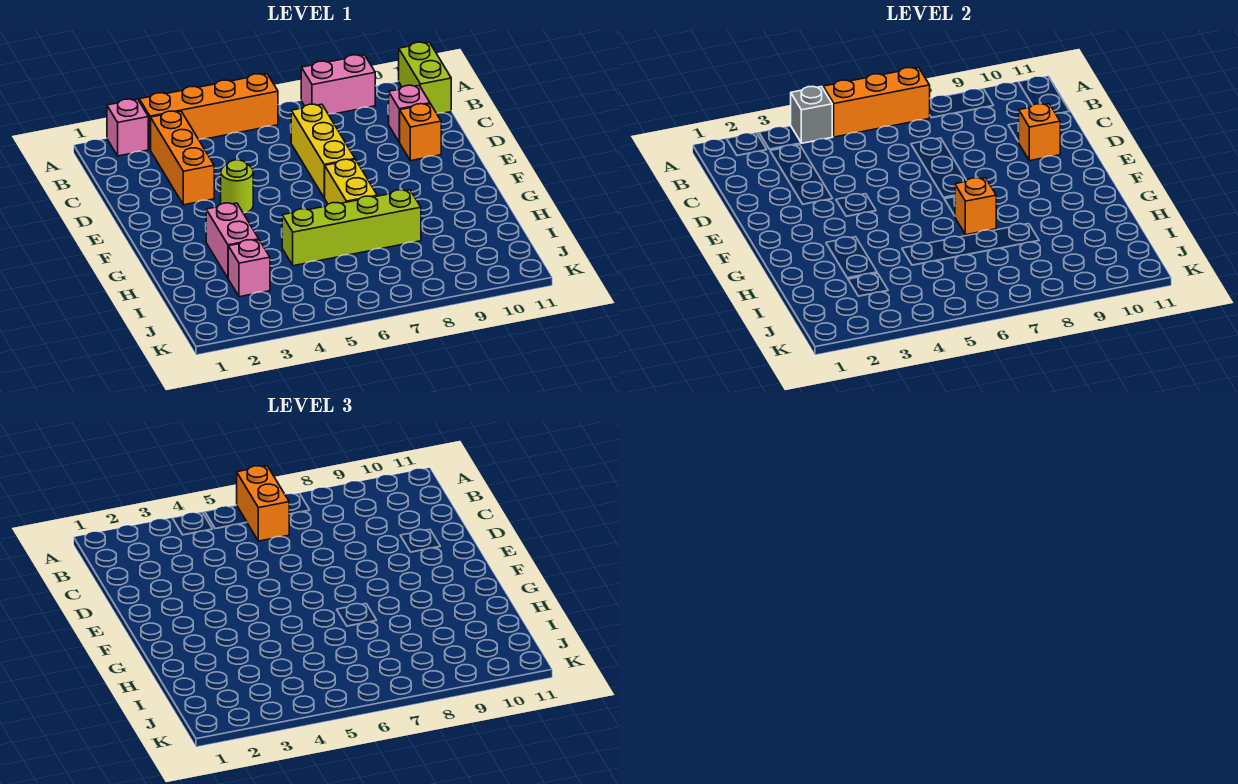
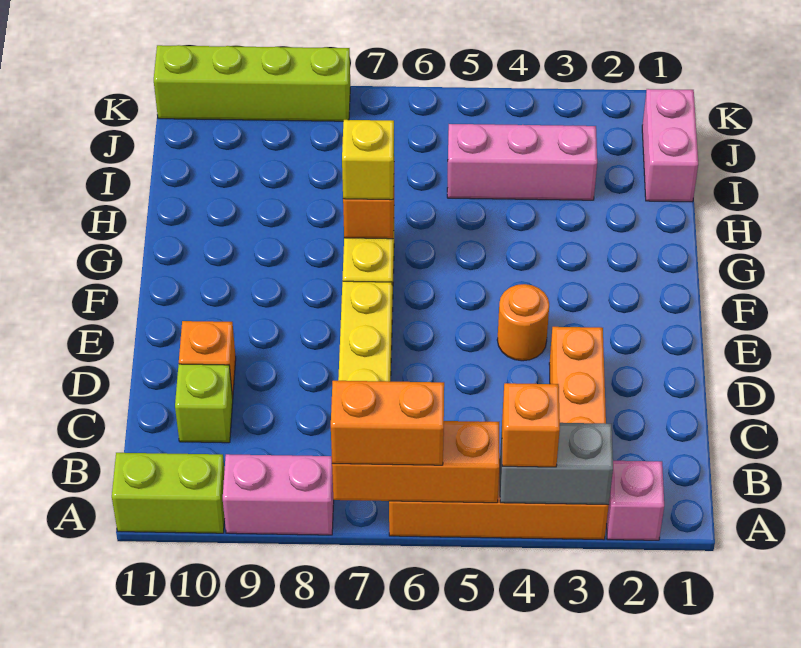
grey brick A4 level 2 -> grey brick A3:A4 level 2
orange brick A6:B6 level 3 -> orange brick A6:A7 level 3
lime brick A11:B11 level 1 -> lime brick A10:A11 level 1
pink brick C10 level 1 -> lime brick C10 level 1
orange brick D10 level 2 -> orange brick A4 level 3
lime round brick E4 level 1 -> orange round brick E4 level 1
pink brick G3:H3 level 1 -> pink brick I1:J1 level 1
none -> yellow brick G7 level 3
lime brick H5:H8 level 1 -> lime brick K8:K11 level 1
pink brick I3 level 1 -> pink brick I3:I5 level 1

